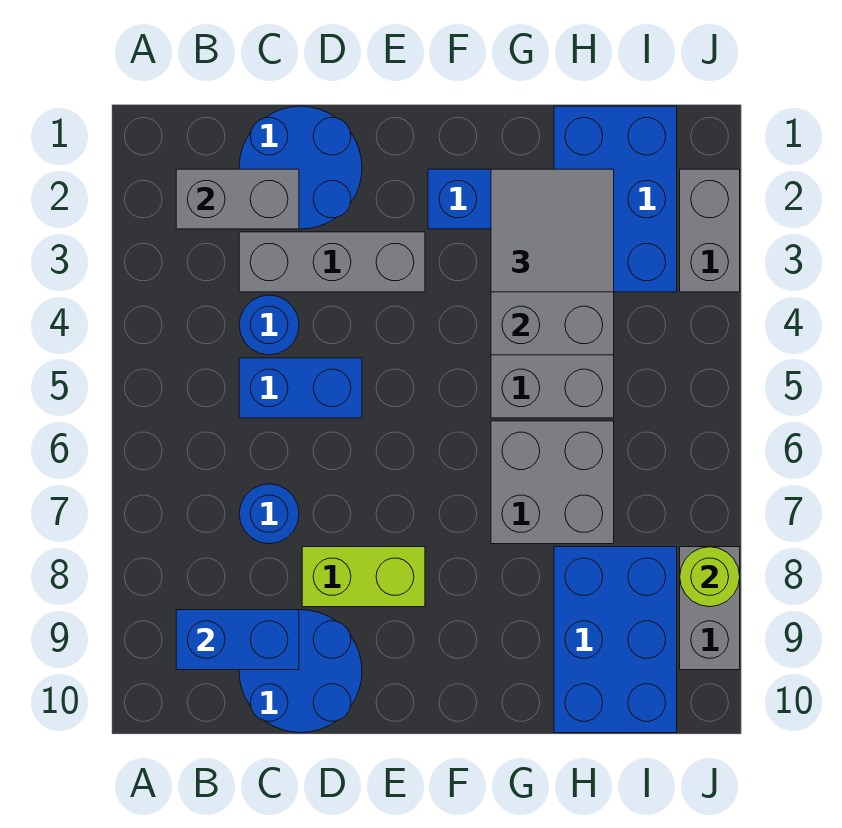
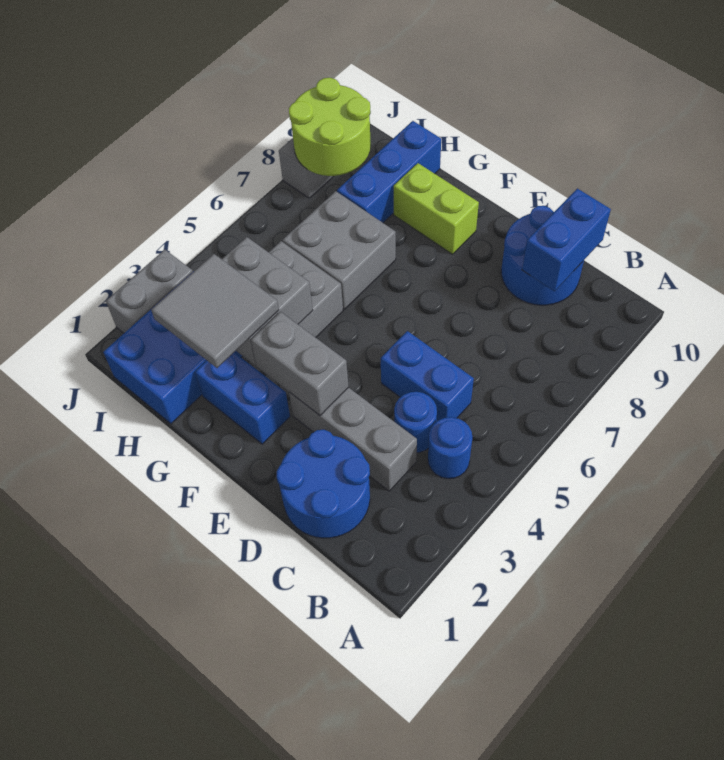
grey brick B2:C2 level 2 -> grey brick E3:F3 level 2
blue brick B9:C9 level 2 -> blue brick C9:C10 level 2
blue round brick C7 level 1 -> blue round brick B4 level 1
lime brick D8:E8 level 1 -> lime brick F9:G9 level 1
blue brick H8:I10 level 1 -> blue brick H8:H10 level 1
lime round brick J8 level 2 -> lime round brick I8:J9 level 2

